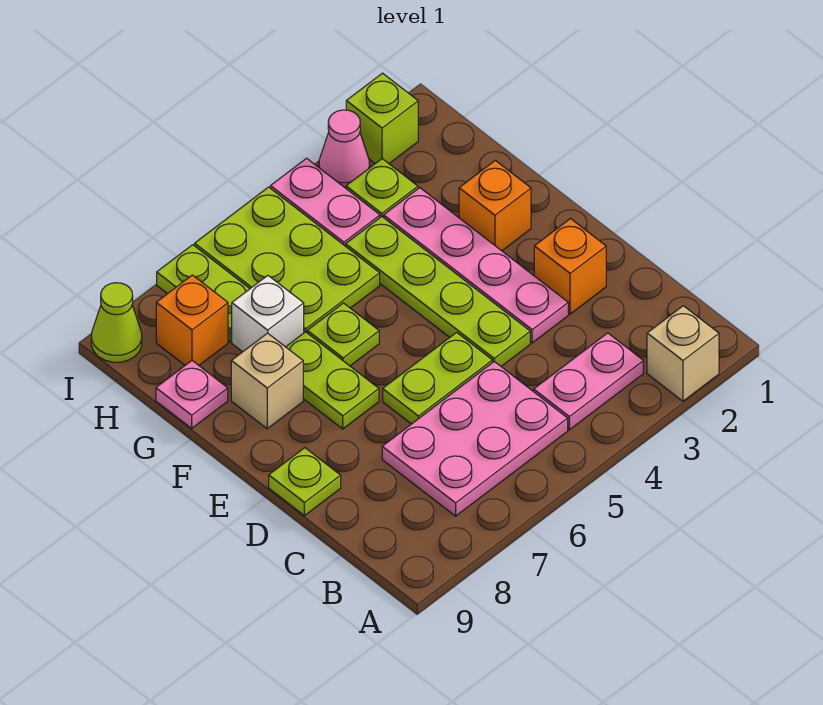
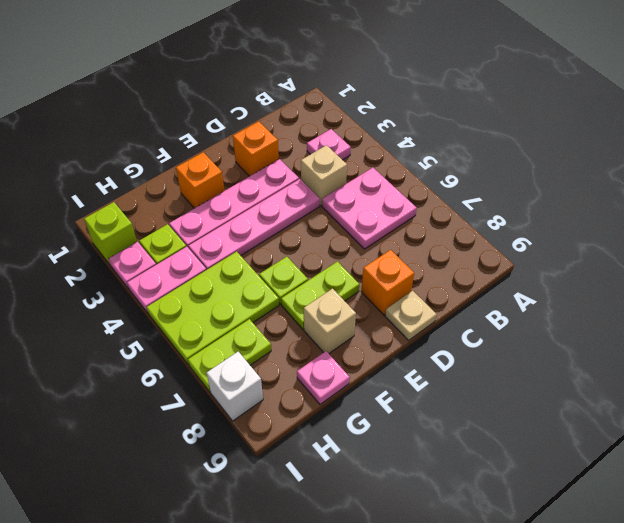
tan brick A2 level 1 -> tan brick C4 level 1
pink plate B3:B4 level 1 -> pink plate B3 level 1
pink plate B5:C7 level 1 -> pink plate B5:C6 level 1
lime plate D4:G4 level 1 -> pink plate D4:G4 level 1
lime plate D5:D6 level 1 -> none
lime plate D9 level 1 -> tan plate D9 level 1
white brick G7 level 1 -> white brick I8 level 1
orange brick H8 level 1 -> orange brick D8 level 1
pink cone I3 level 1 -> pink plate I3 level 1
lime cone I9 level 1 -> none

